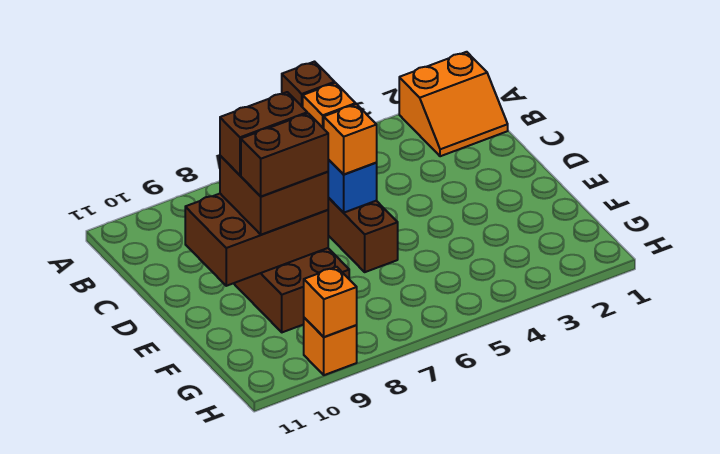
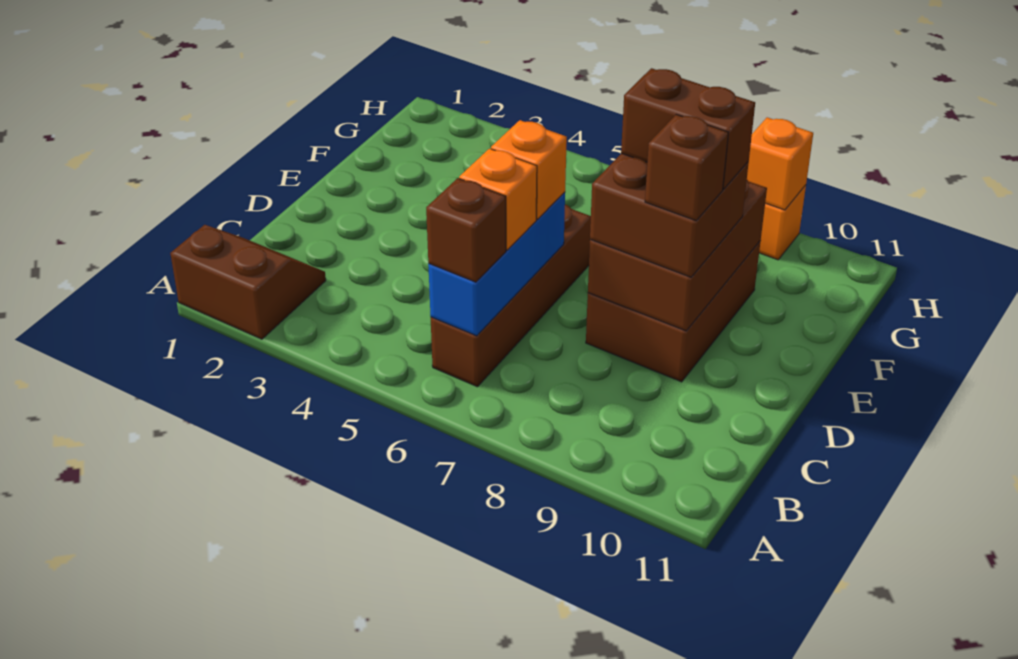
orange slope A1:B2 level 1 top A -> brown slope A1:B2 level 1 top A
brown brick D8:E10 level 2 -> brown brick D8:F9 level 2
brown brick D8:D9 level 4 -> brown brick D9 level 4

